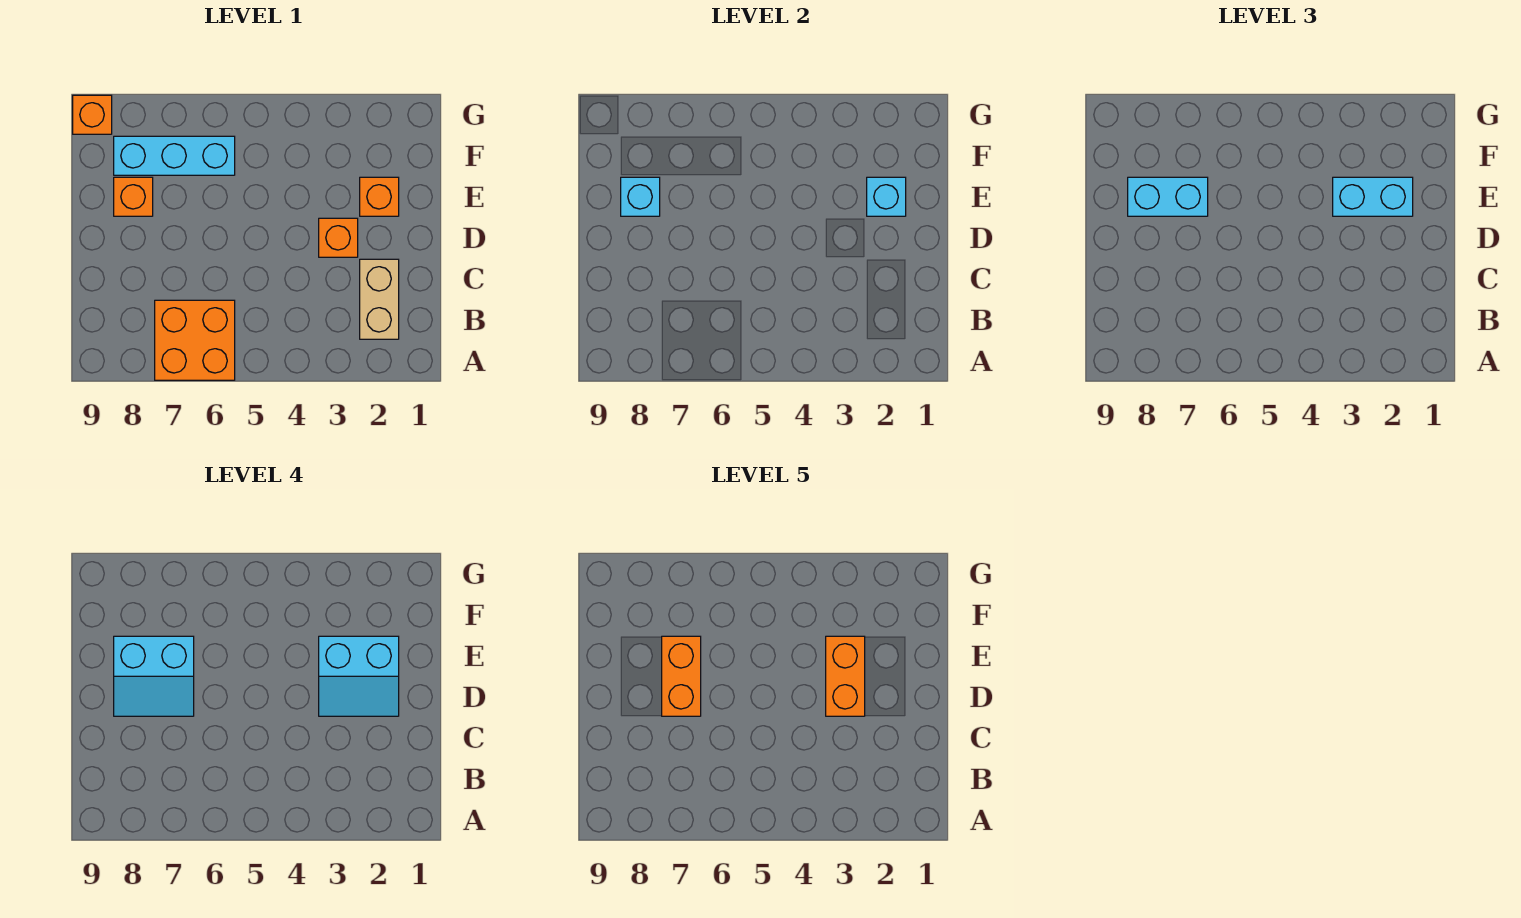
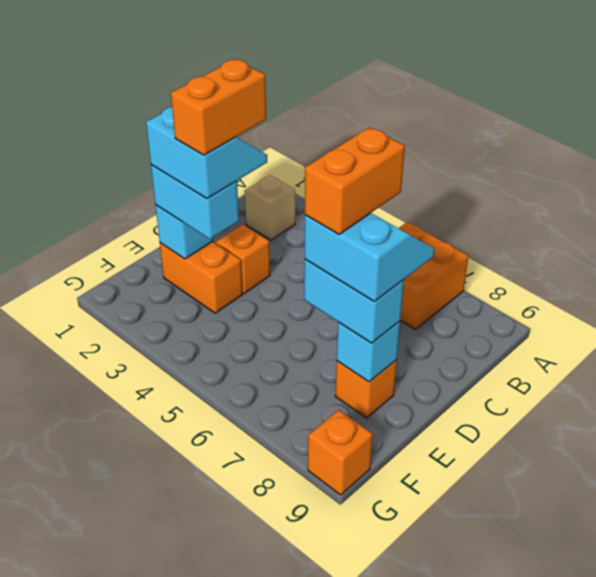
tan brick B2:C2 level 1 -> tan brick B2 level 1
orange brick E2 level 1 -> orange brick E2:E3 level 1
cyan brick F6:F8 level 1 -> none

